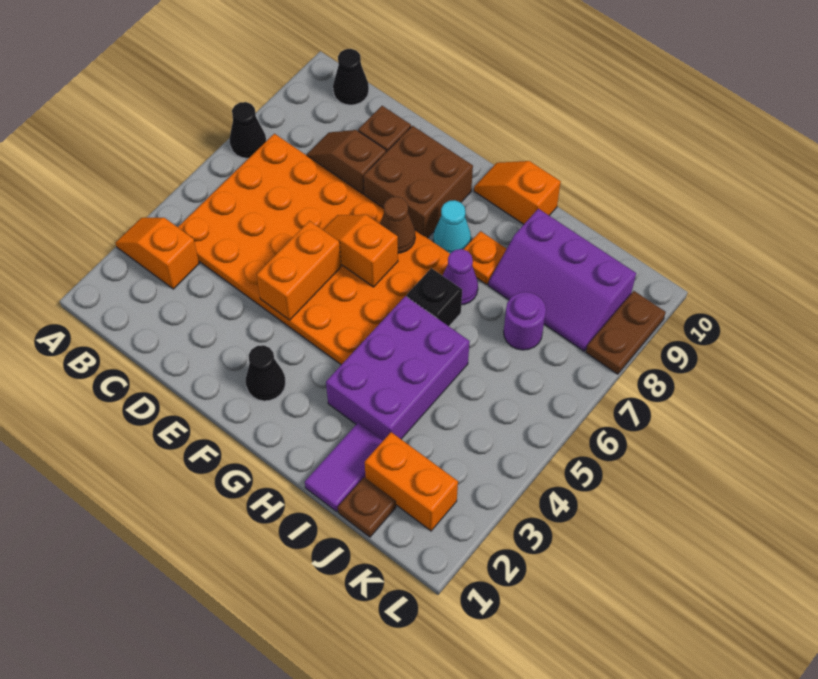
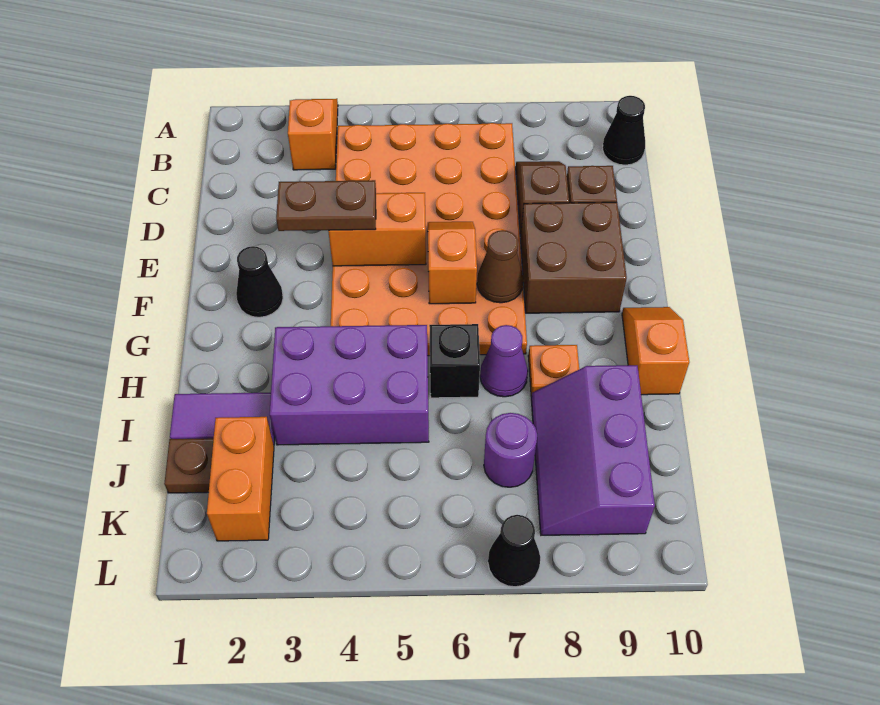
black cone A7 level 1 -> black cone L7 level 1
cyan cone G8 level 1 -> none
brown plate L8:L9 level 1 -> brown plate E3:E4 level 3

